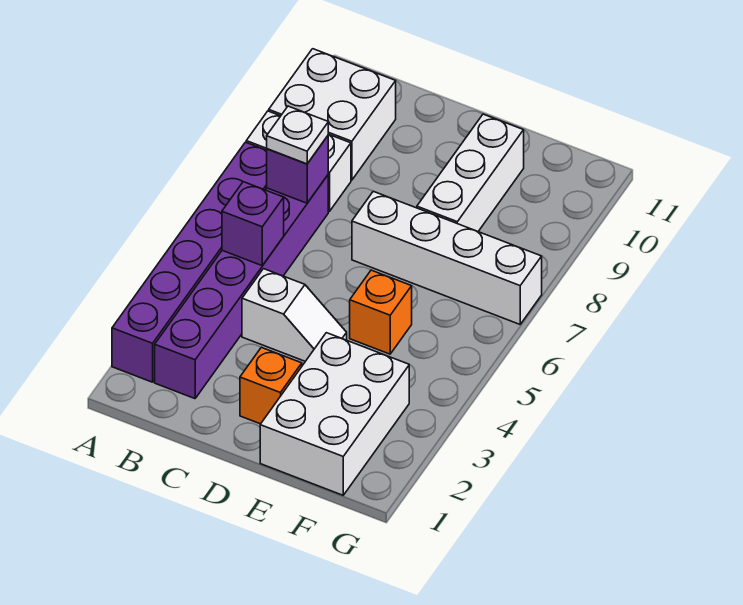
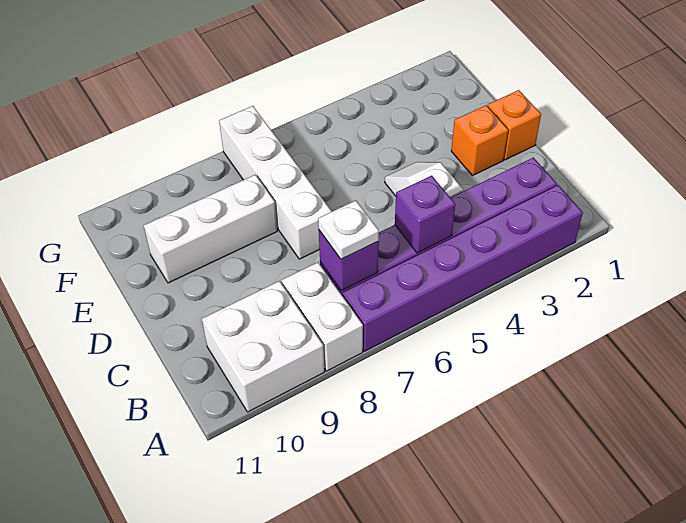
white brick E1:F3 level 1 -> none
orange brick E5 level 1 -> orange brick D1 level 1

